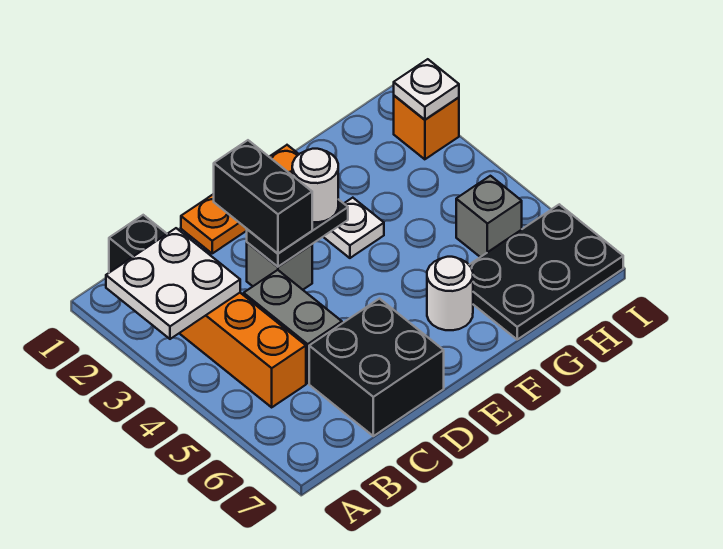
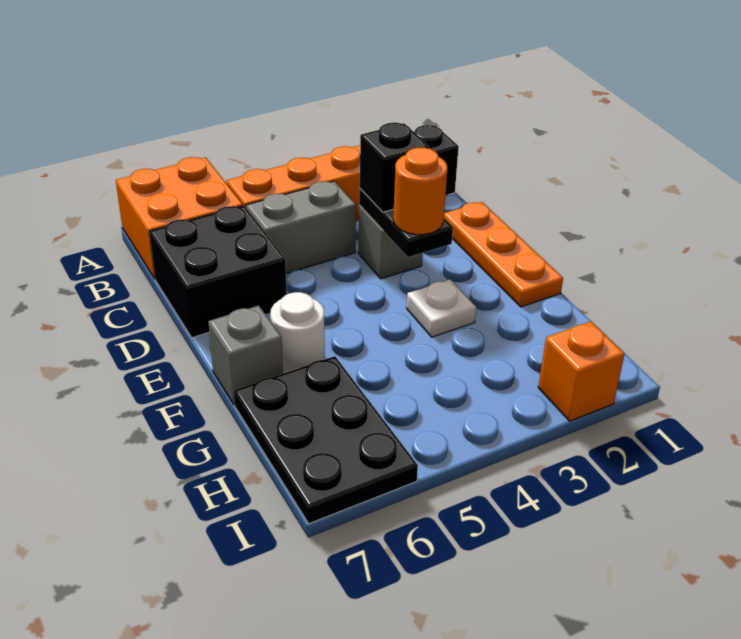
white plate A2:B3 level 2 -> none
none -> orange brick A6:B7 level 1
black brick D2:D3 level 3 -> black brick D3 level 3
white round brick E3 level 3 -> orange round brick E3 level 3
grey brick H5 level 1 -> grey brick F7 level 1
white plate I2 level 2 -> none

